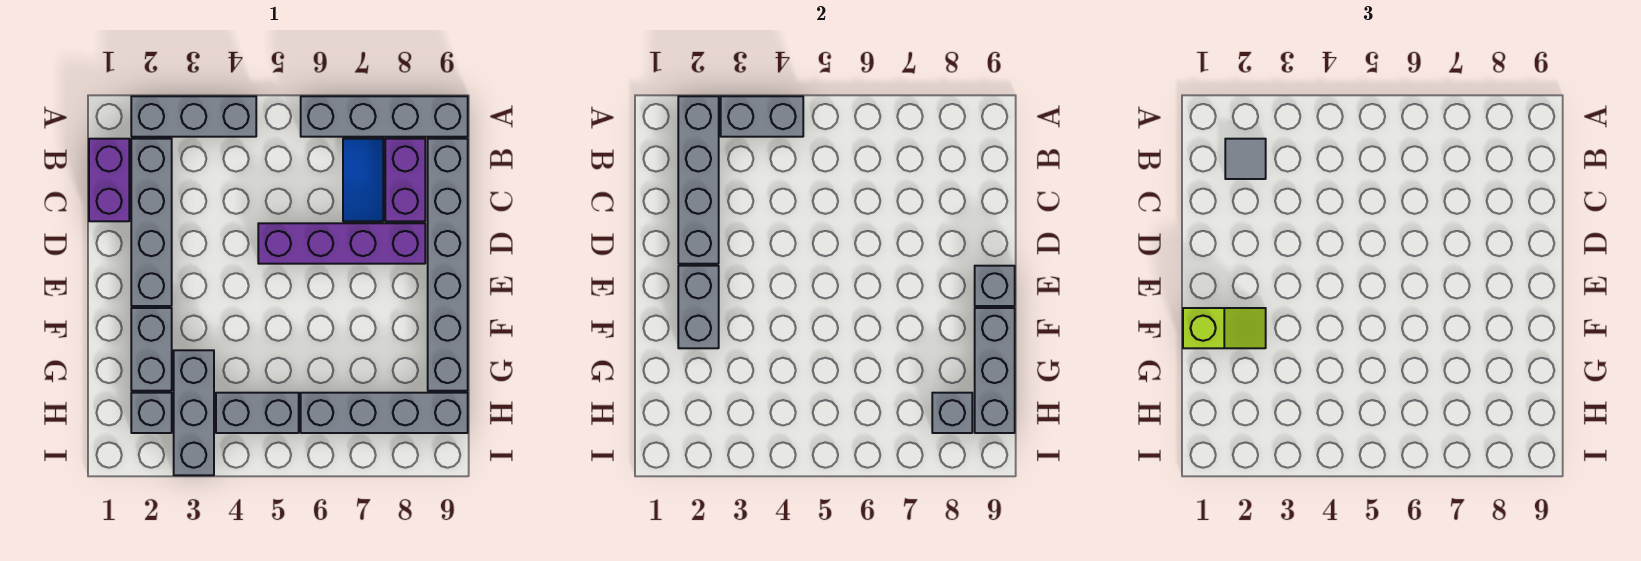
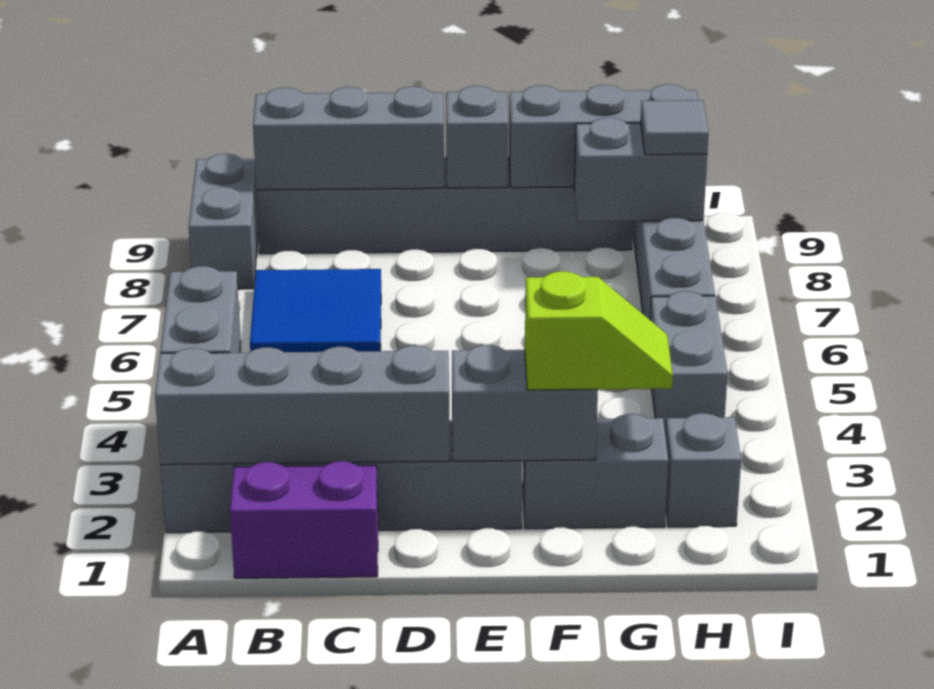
grey brick A6:A9 level 1 -> grey brick A8:A9 level 1
grey tile B2 level 3 -> grey tile H8 level 3
blue tile B7:C7 level 1 -> blue tile B6:C7 level 1
purple brick B8:C8 level 1 -> none
purple brick D5:D8 level 1 -> none
lime slope F1:F2 level 3 top 1 -> lime slope F2:G2 level 3 top F
grey brick G3:I3 level 1 -> grey brick B9:D9 level 2
grey brick H8 level 2 -> grey brick G8:H8 level 2

